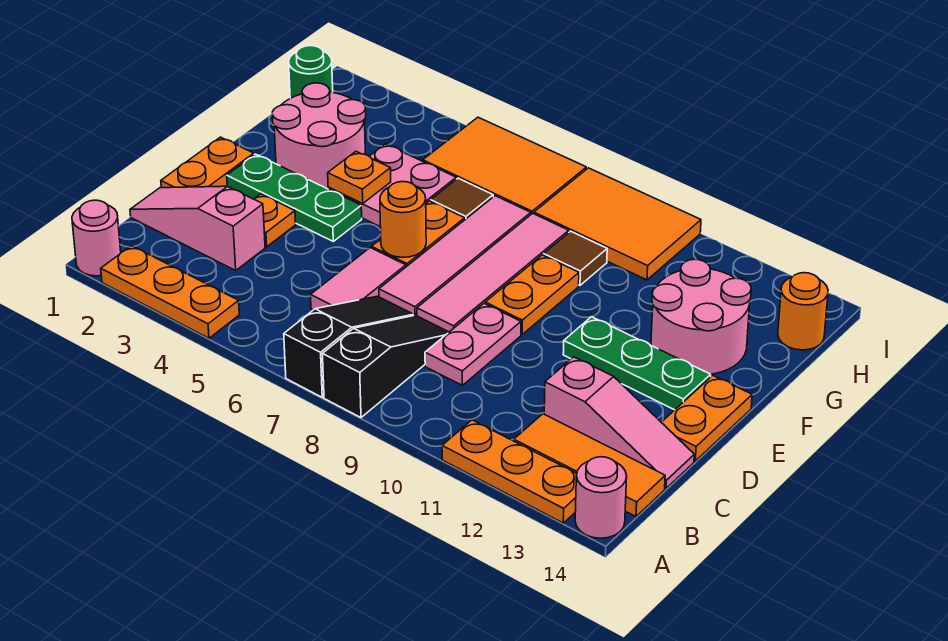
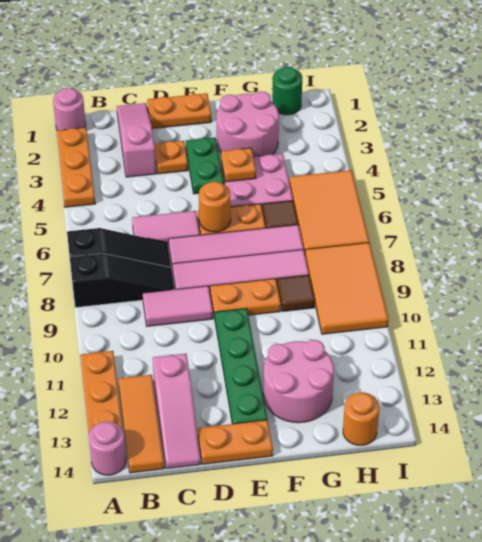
pink plate C9:D9 level 1 -> pink tile C9:D9 level 1
green plate E2:E4 level 1 -> green plate E3:E4 level 1
green plate E11:E13 level 1 -> green plate E10:E13 level 1

